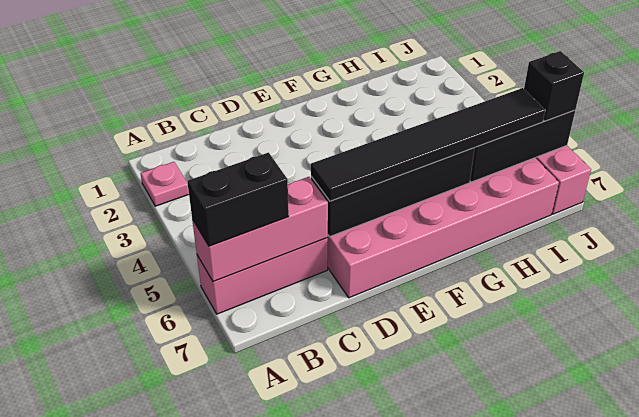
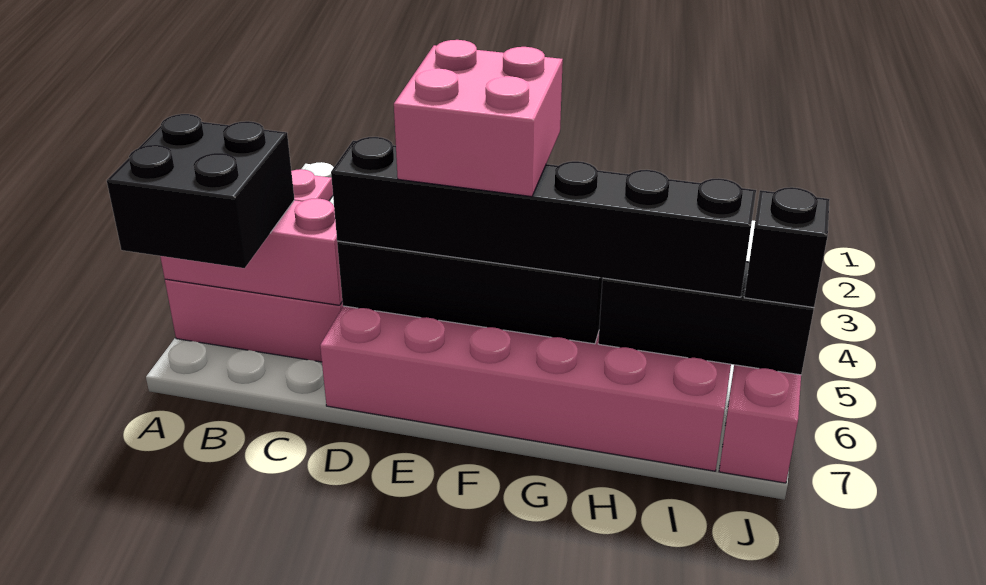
black brick A6:B6 level 3 -> black brick A6:B7 level 3
black tile D6:I6 level 3 -> black brick D6:I6 level 3
none -> pink brick E5:F6 level 4

